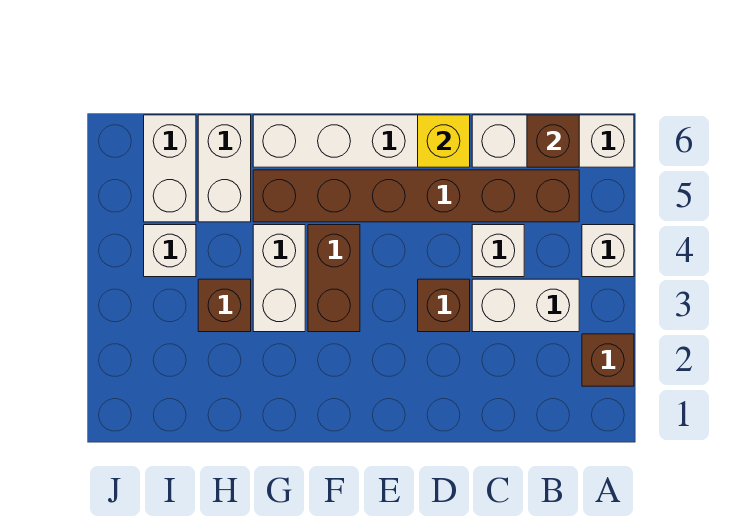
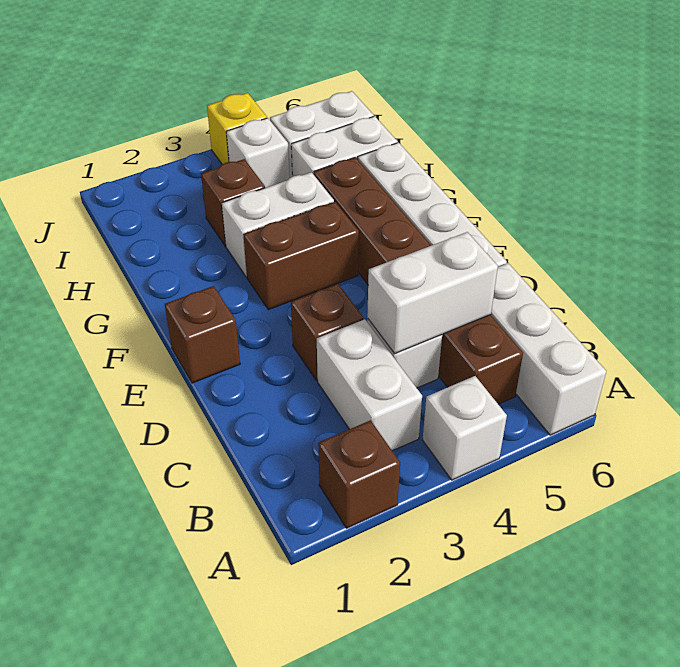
brown brick B6 level 2 -> brown brick E1 level 1
none -> white brick C4:C5 level 2
yellow brick D6 level 2 -> yellow brick J4 level 1

